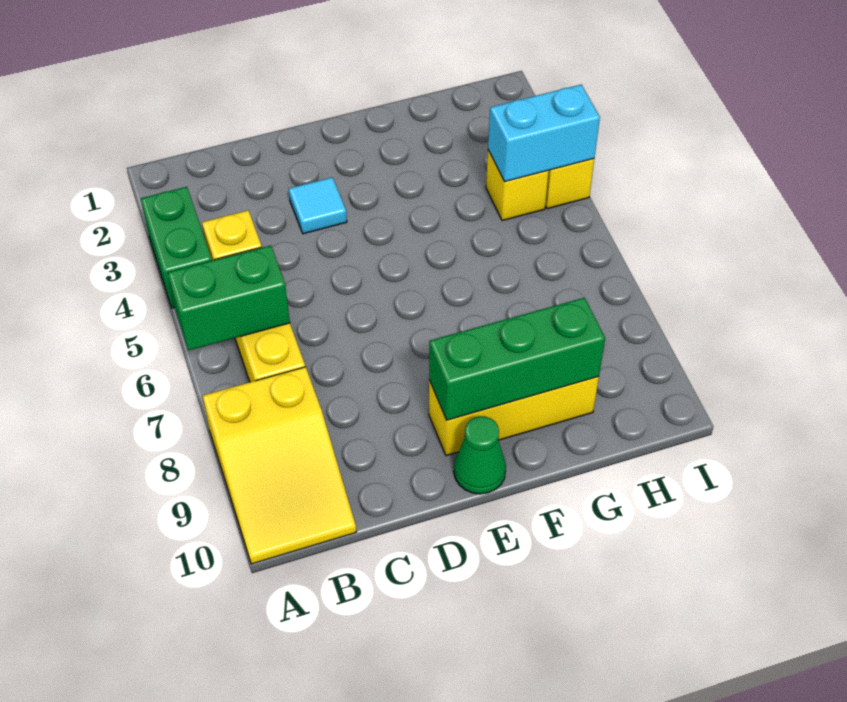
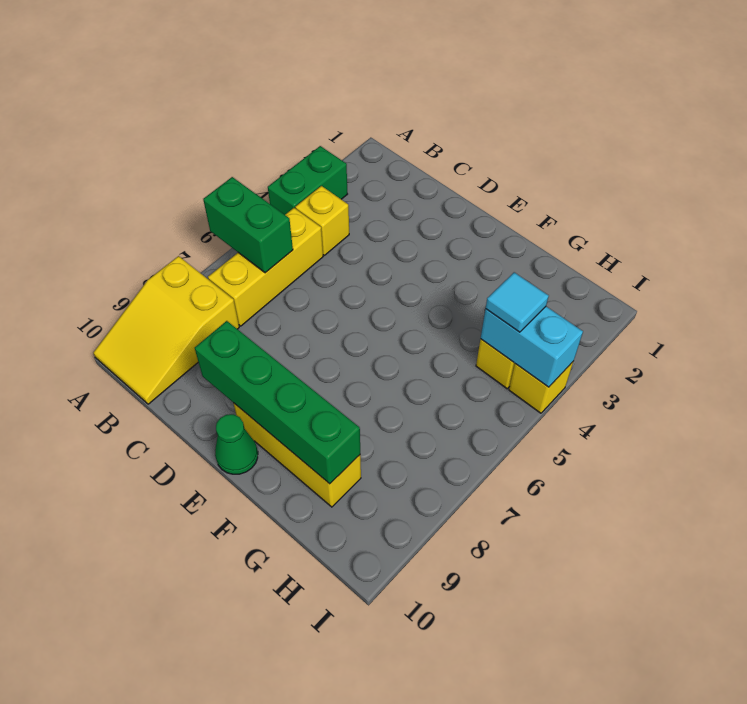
cyan tile D3 level 1 -> cyan tile H4 level 3
green brick E9:G9 level 2 -> green brick D9:G9 level 2

